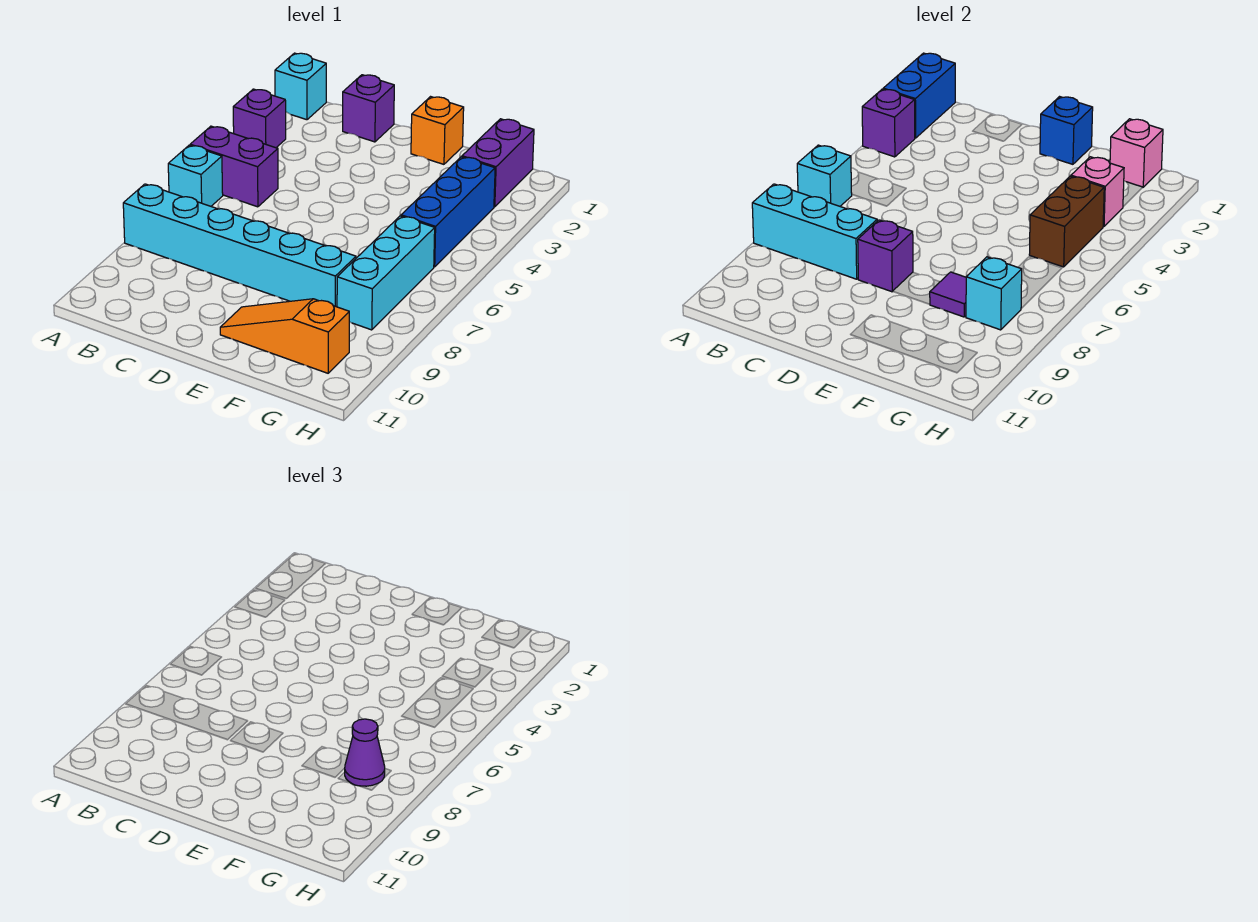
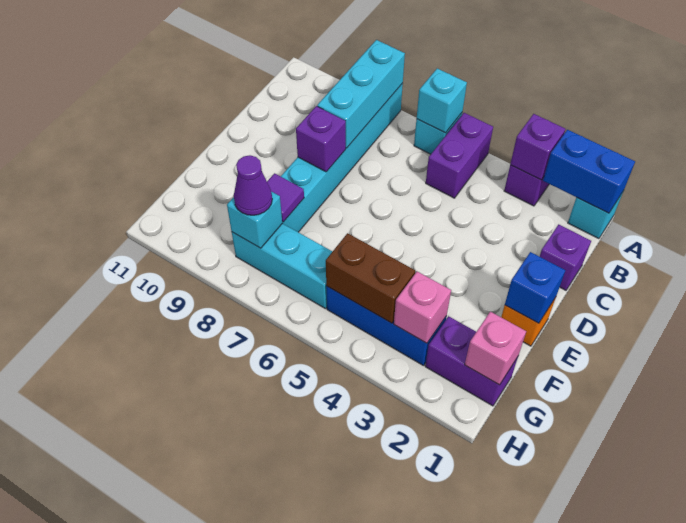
orange slope E10:G10 level 1 top G -> none

